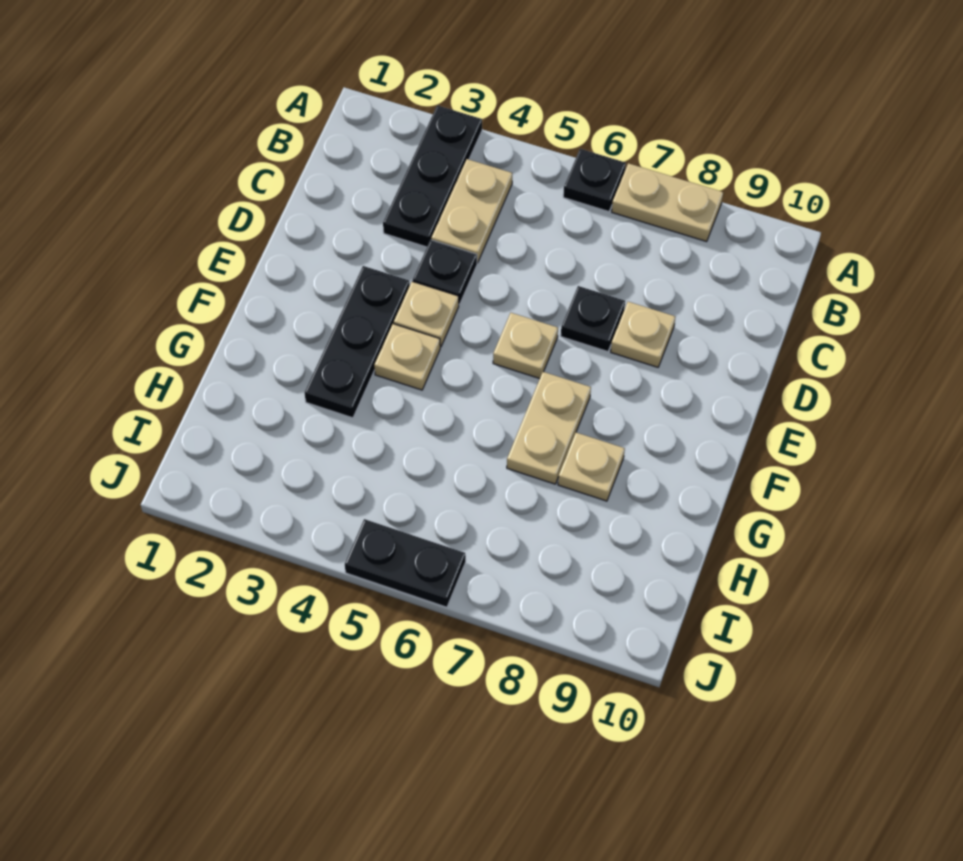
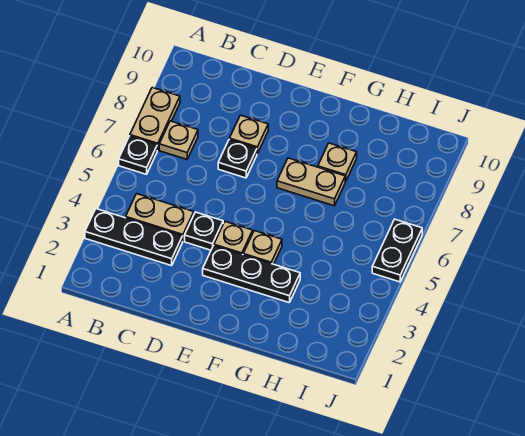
tan plate E6 level 1 -> tan plate B7 level 1

